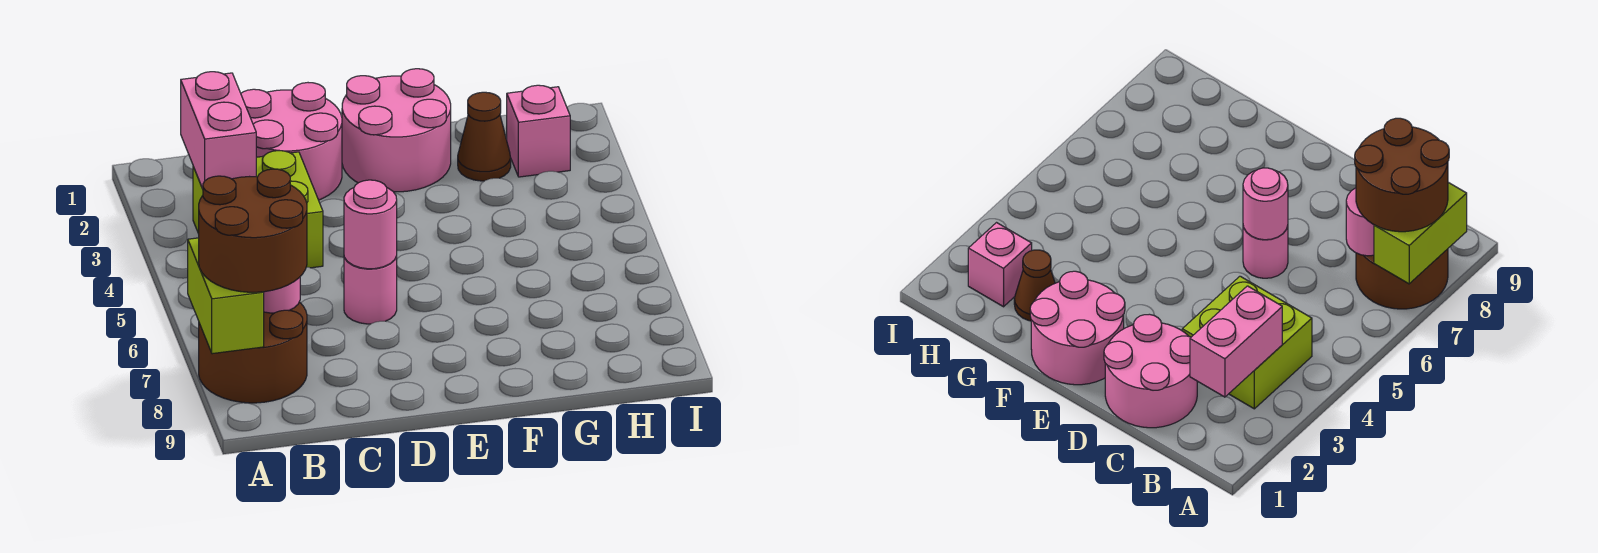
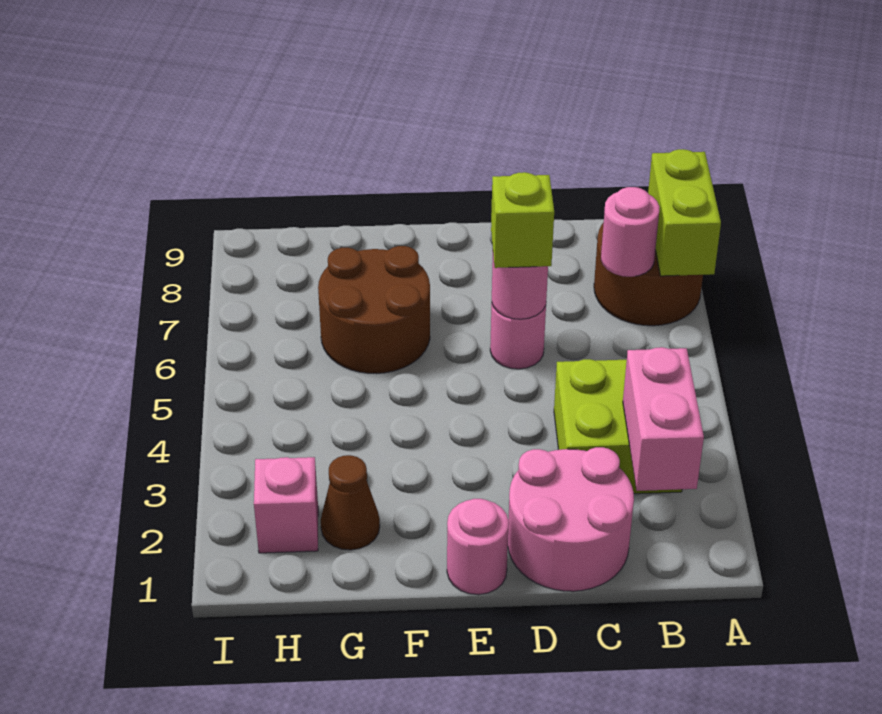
brown round brick A7:B8 level 3 -> brown round brick F6:G7 level 1
none -> lime brick D6 level 3
pink round brick E1:F2 level 1 -> pink round brick E1 level 1

